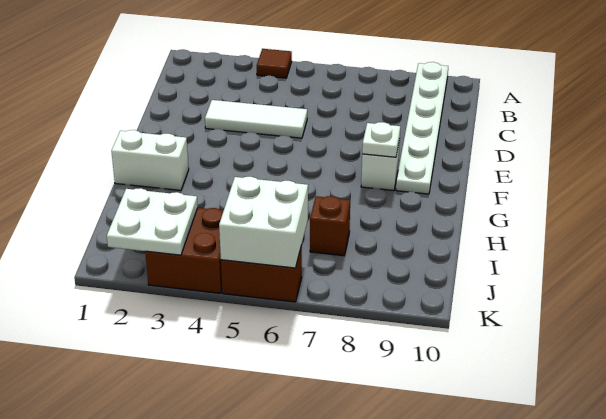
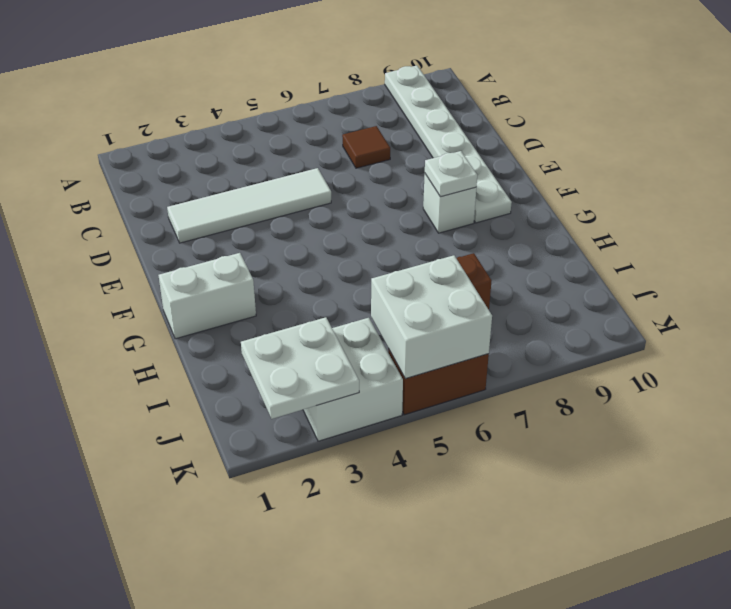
brown tile A4 level 1 -> brown tile C7 level 1
white tile D3:D5 level 1 -> white tile D2:D5 level 1
brown brick J3:K4 level 1 -> white brick J3:K4 level 1

